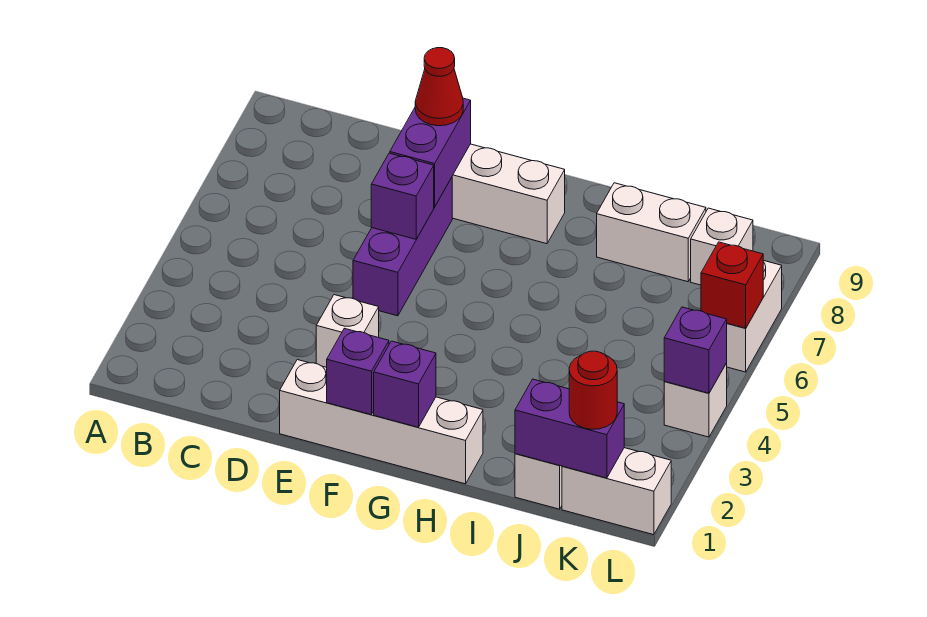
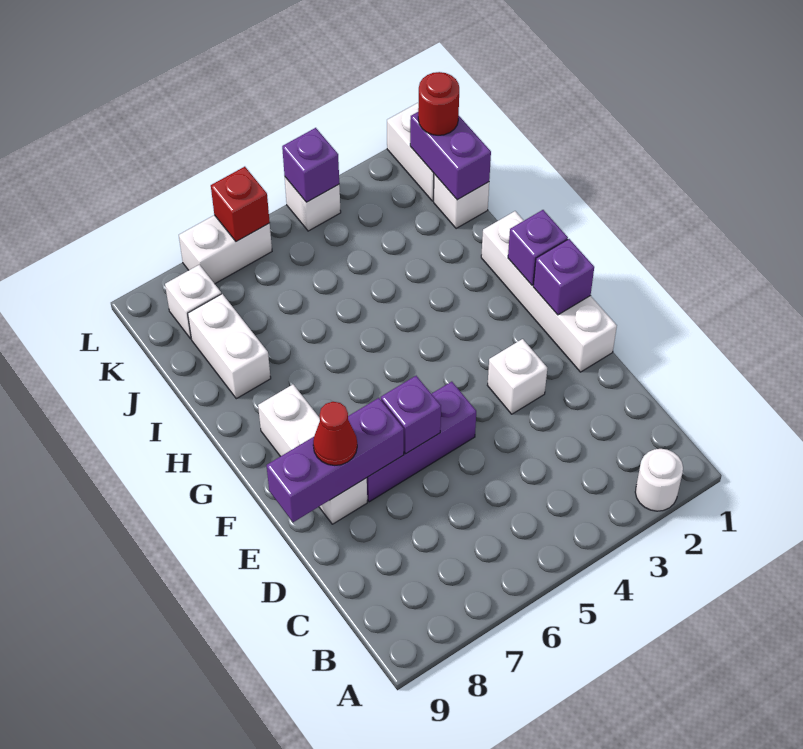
none -> white round brick A2 level 1
purple brick E7:E8 level 2 -> purple brick E7:E9 level 2

